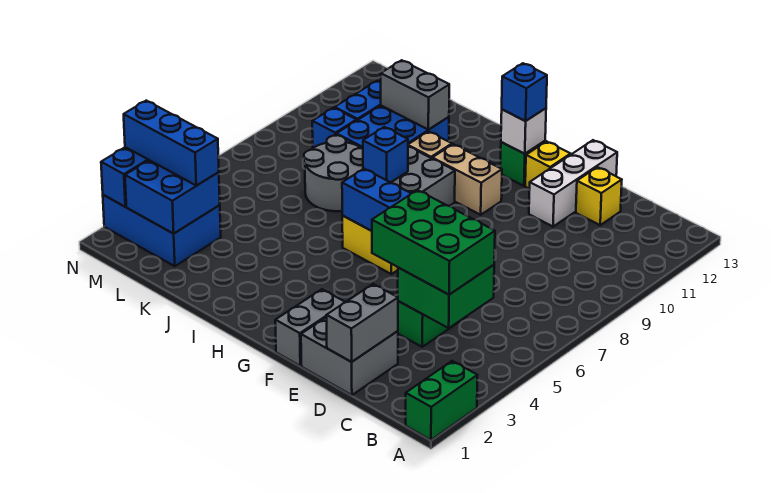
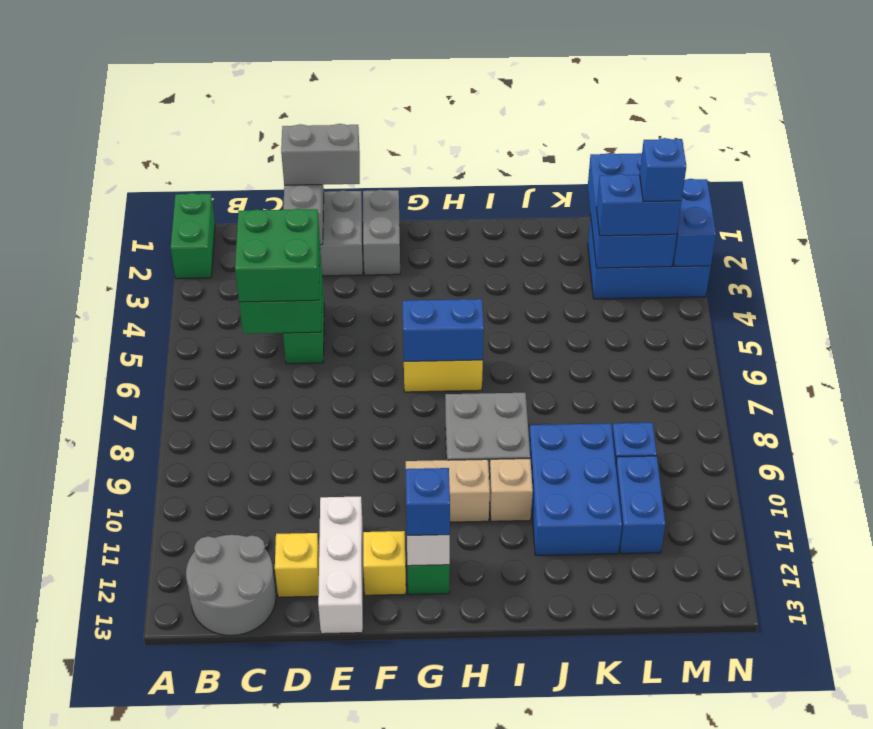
green brick C4:E5 level 3 -> green brick C4:D5 level 3
blue brick I8 level 2 -> blue brick M3 level 4
grey round brick J7:K8 level 1 -> grey round brick B12:C13 level 1
grey brick J11:K11 level 2 -> grey brick D1:E1 level 3
blue brick L2:M3 level 2 -> blue brick L1:M3 level 2
blue brick L3:N3 level 3 -> blue brick L3:M3 level 3

